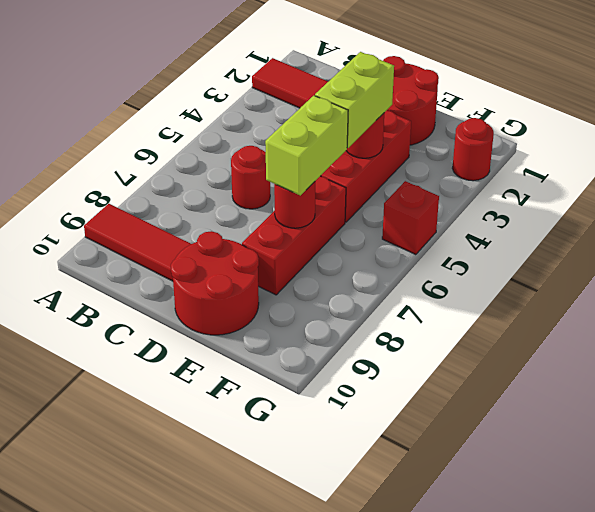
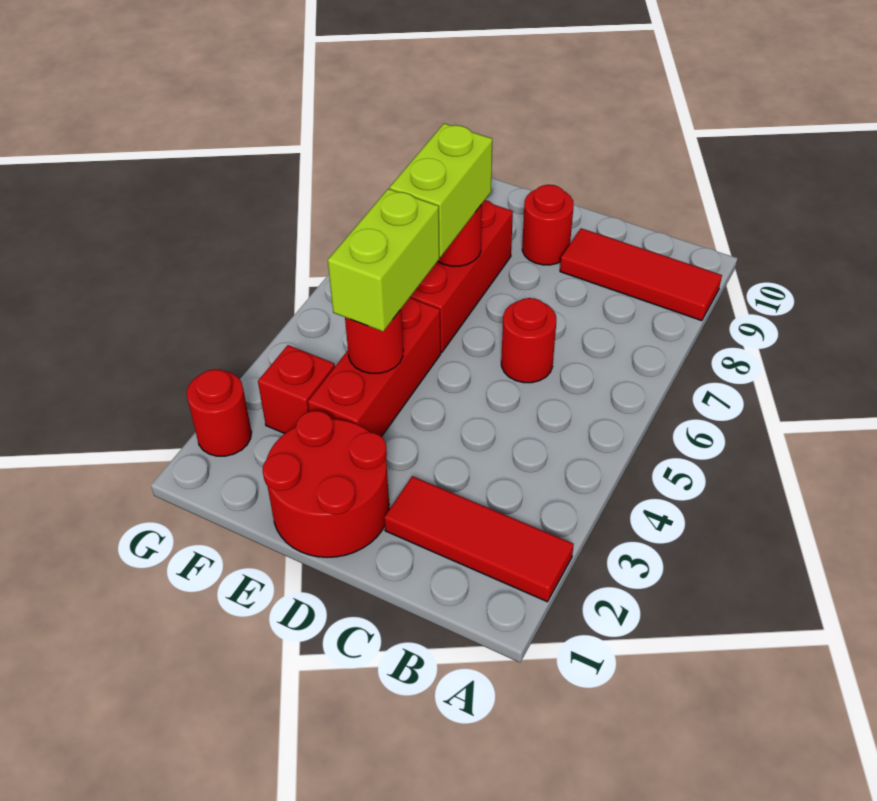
red round brick D9:E10 level 1 -> red round brick D9 level 1
red brick G5 level 1 -> red brick F3 level 1

